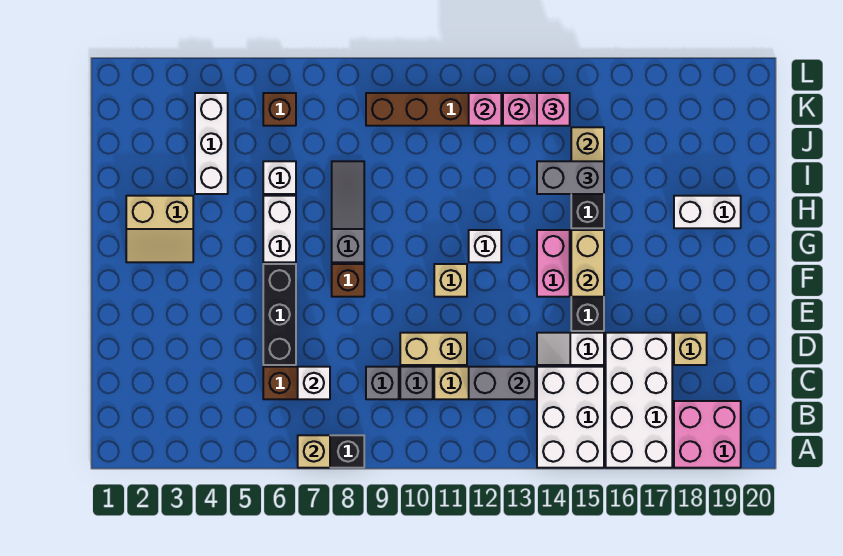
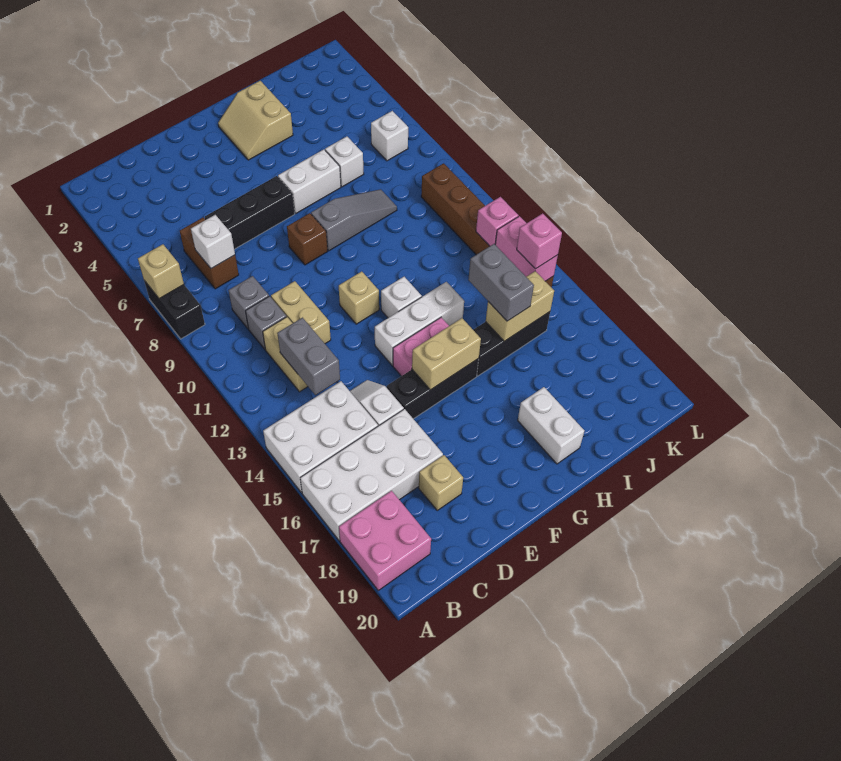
white brick I4:K4 level 1 -> white brick F13:H13 level 1
brown brick K6 level 1 -> white brick K6 level 1

